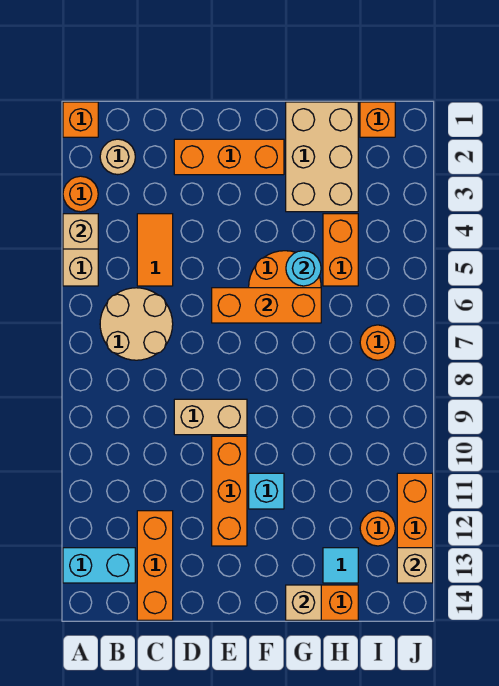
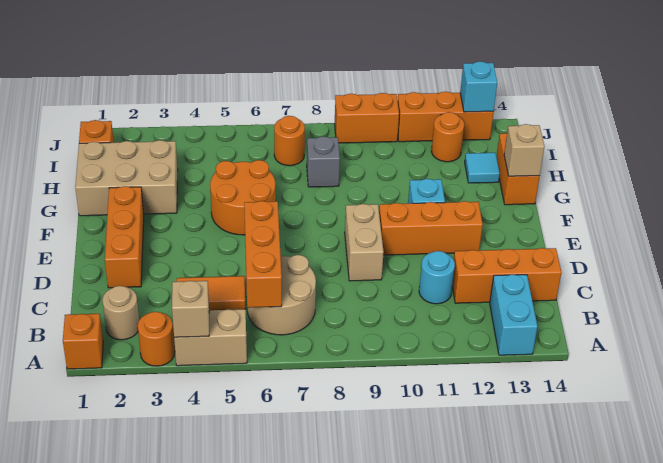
orange brick E6:G6 level 2 -> orange brick B6:D6 level 2
cyan round brick G5 level 2 -> cyan round brick C11 level 1
orange brick H4:H5 level 1 -> orange brick J9:J10 level 1
none -> grey brick H8 level 1
tan brick J13 level 2 -> cyan brick J13 level 2

